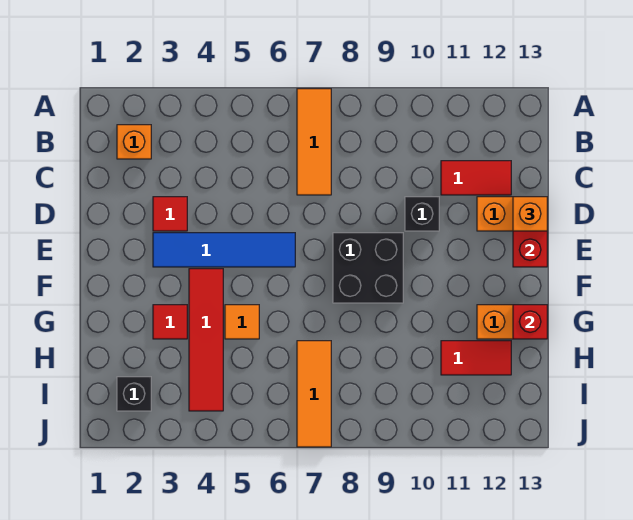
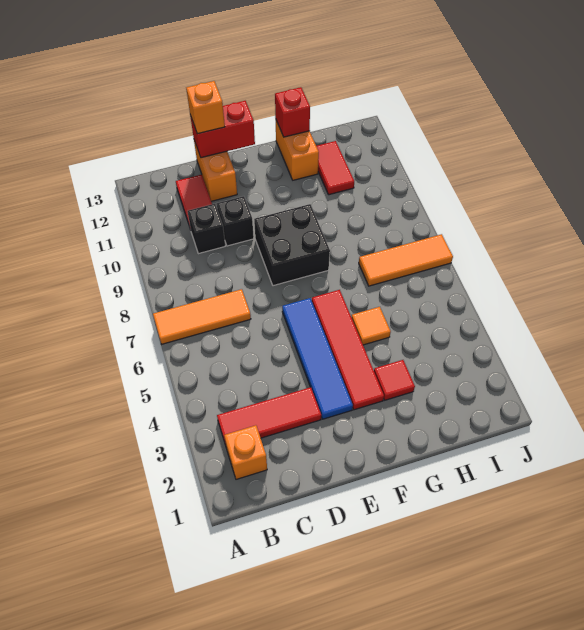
red tile D3 level 1 -> red tile B3:D3 level 1
red tile F4:I4 level 1 -> red tile F3:F6 level 1
black brick I2 level 1 -> black brick C10 level 1

